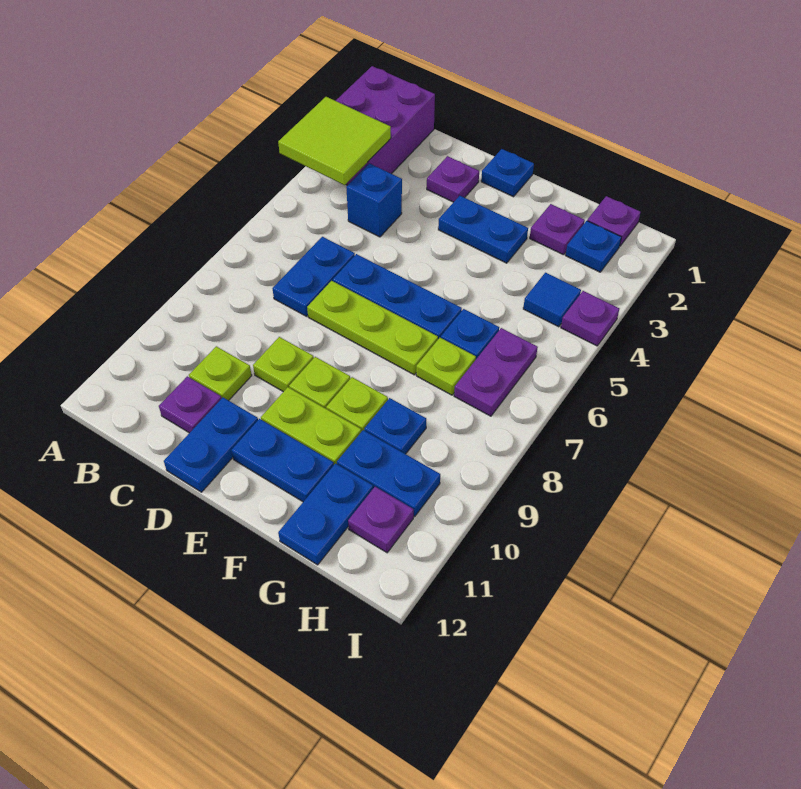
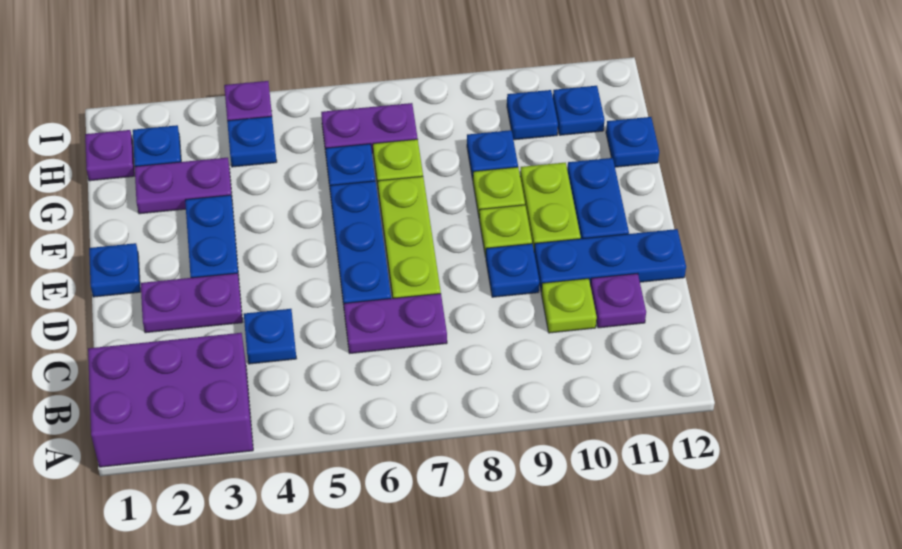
lime tile A3:B4 level 2 -> none
blue brick C4 level 1 -> blue plate C4 level 1
blue plate C6:C7 level 1 -> purple plate C6:C7 level 1
purple plate D2 level 1 -> purple plate D2:D3 level 1
lime plate D9 level 1 -> blue plate D9 level 1
blue plate D11:D12 level 1 -> blue plate D10:D12 level 1
purple plate G2 level 1 -> purple plate G2:G3 level 1
blue plate G10:H10 level 1 -> blue plate H10 level 1
blue plate G11:G12 level 1 -> blue plate G12 level 1
blue tile H4 level 1 -> blue plate H4 level 1
purple plate H11 level 1 -> blue plate H11 level 1

